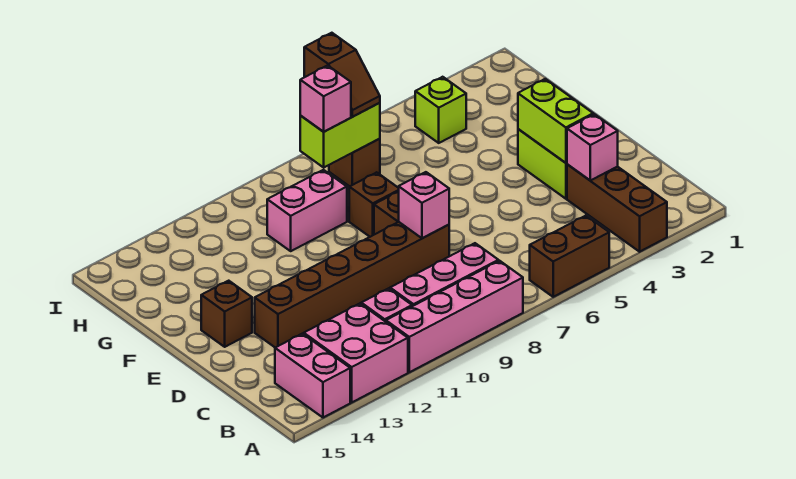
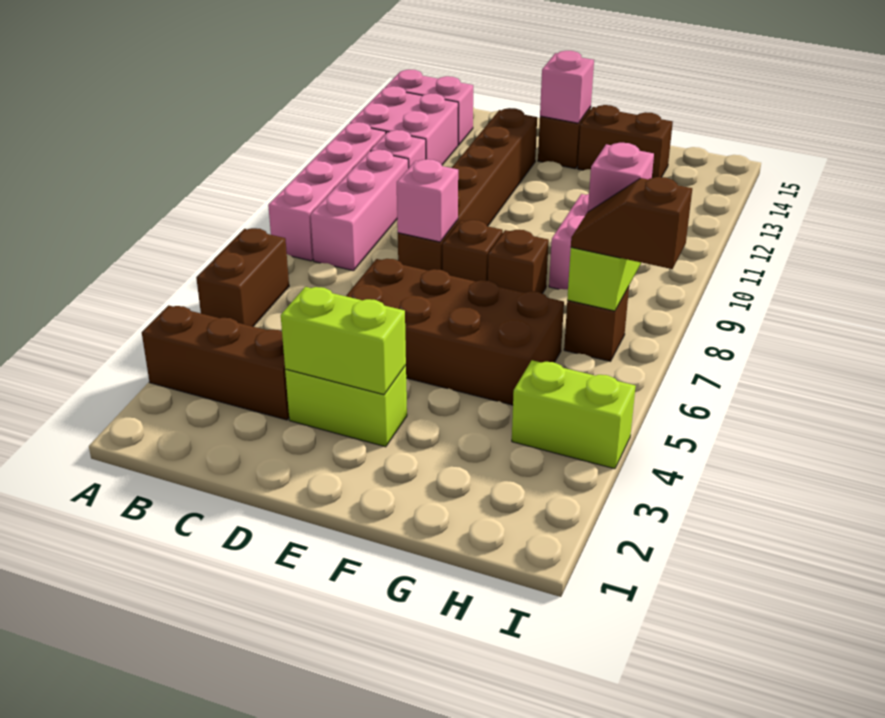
pink brick C3 level 2 -> pink brick E14 level 2
none -> brown brick D5:G6 level 1
none -> brown brick F14:G14 level 1
lime brick H4 level 1 -> lime brick H4:I4 level 1

